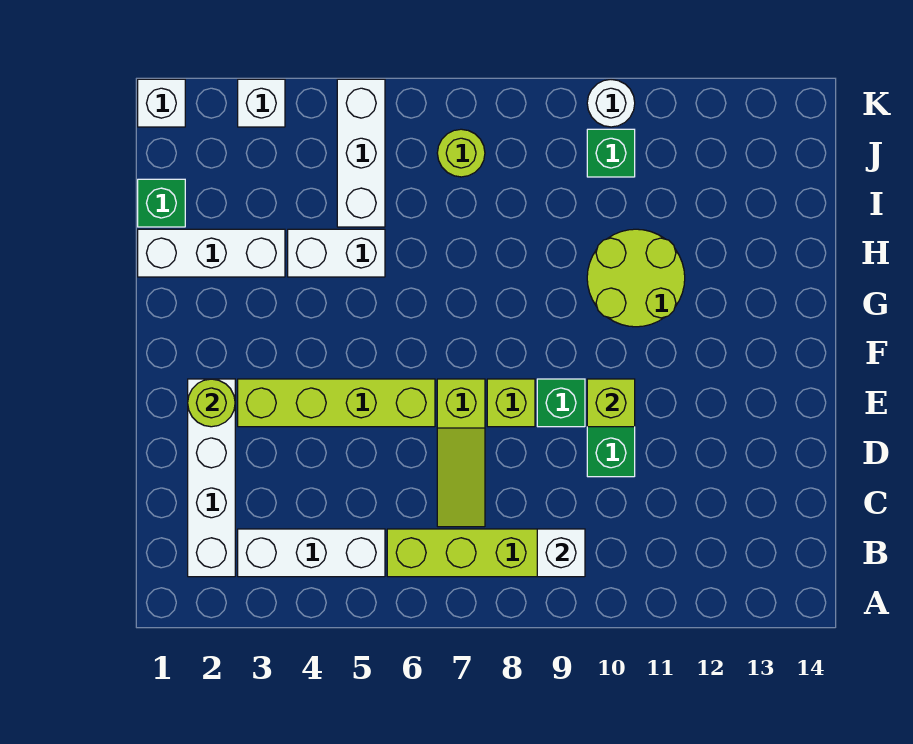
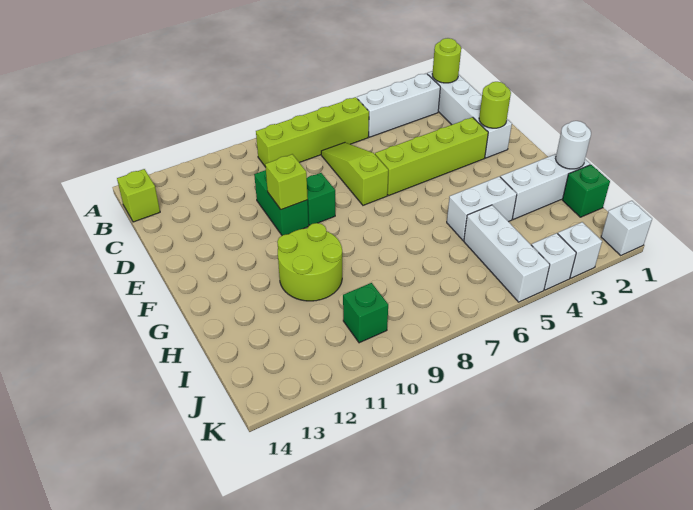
white brick B9 level 2 -> white brick K4 level 1
lime brick E8 level 1 -> lime brick B14 level 1
lime round brick J7 level 1 -> lime round brick B2 level 2
white round brick K10 level 1 -> white round brick H1 level 2

